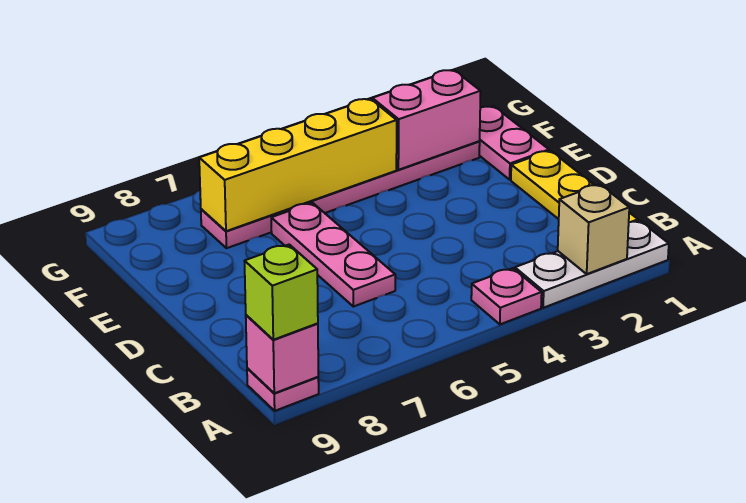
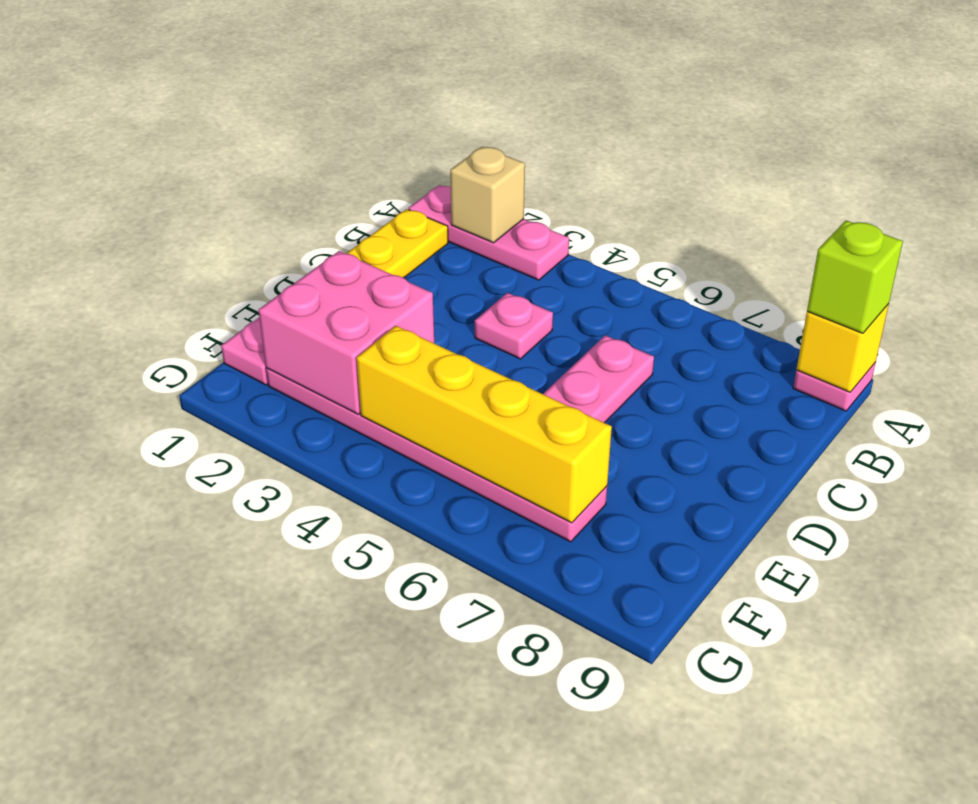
white plate A1:A3 level 1 -> pink plate A1:A3 level 1
pink plate A4 level 1 -> pink plate C4 level 1
pink brick A9 level 2 -> yellow brick A9 level 2
pink brick F2:F3 level 2 -> pink brick E2:F3 level 2

